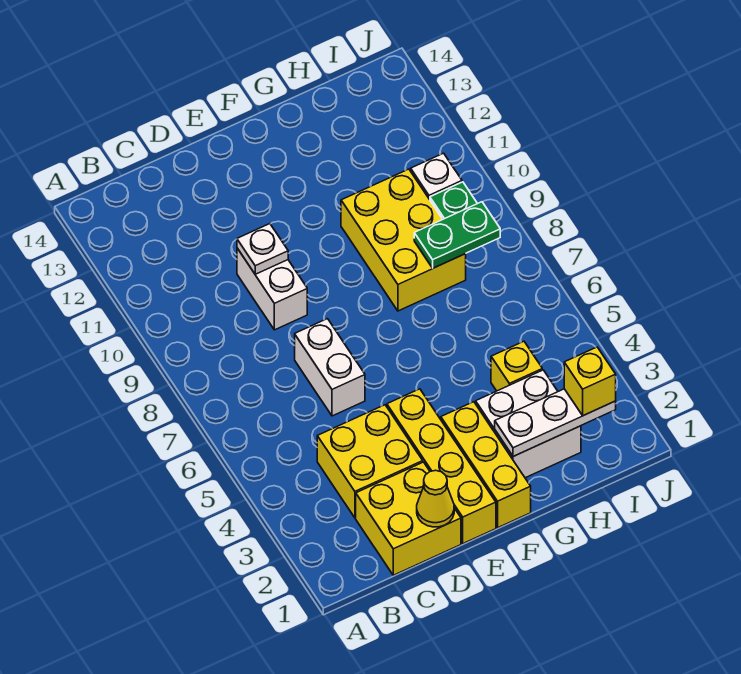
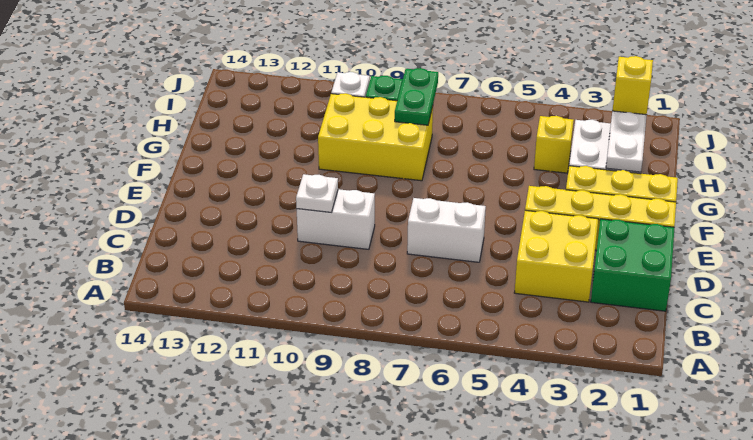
yellow brick C1:D2 level 1 -> green brick C1:D2 level 1
yellow cone D1 level 2 -> none

